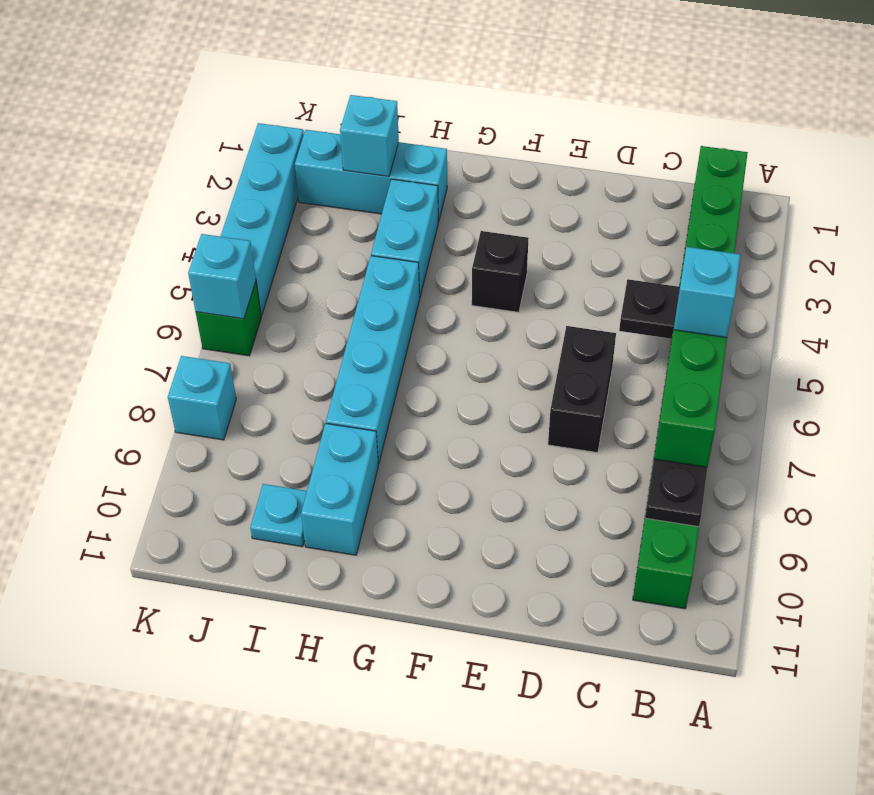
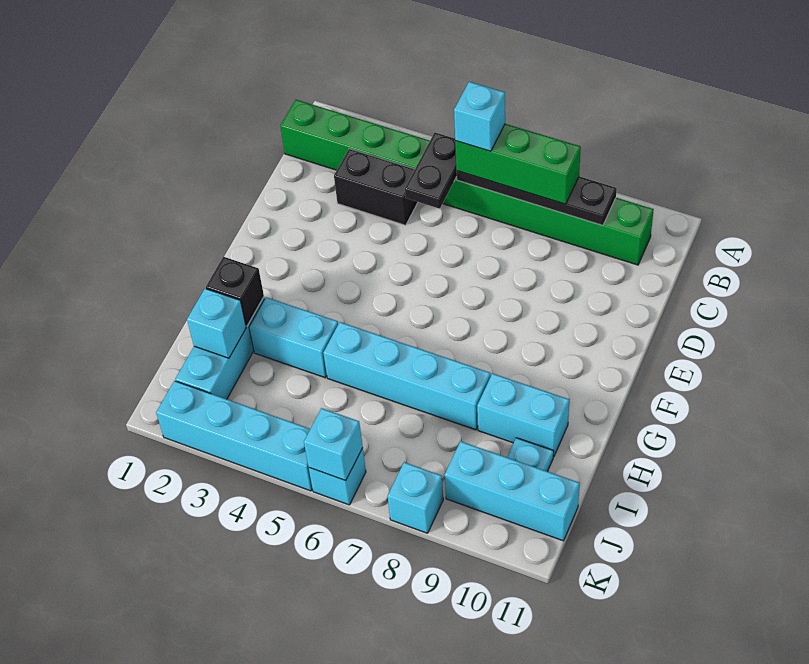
black brick D6:D7 level 1 -> black brick C3:C4 level 1
black brick F4 level 1 -> black brick H2 level 2
none -> cyan brick J9:J11 level 1
green brick K6 level 1 -> cyan brick K6 level 1

